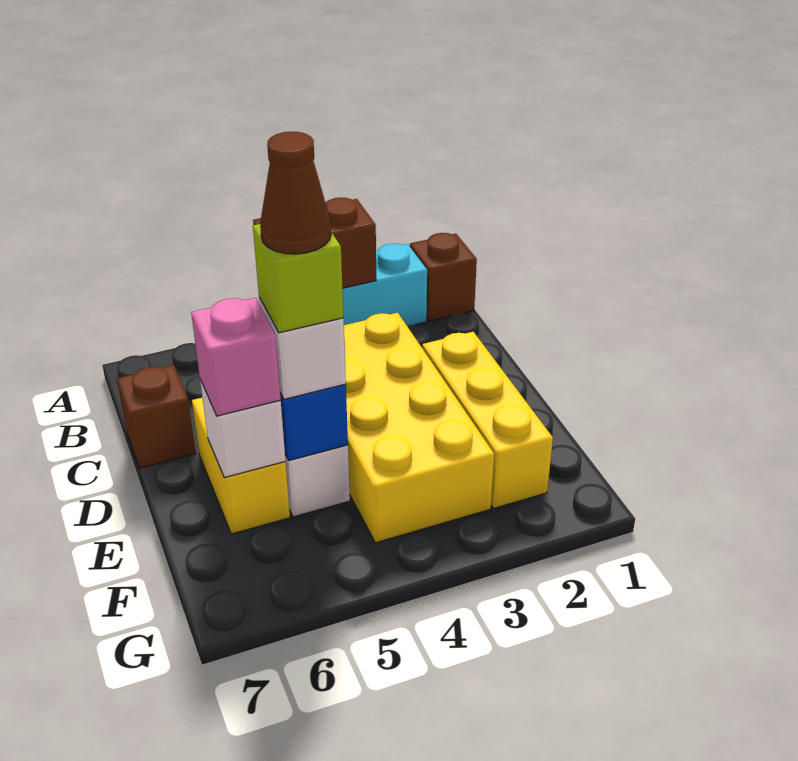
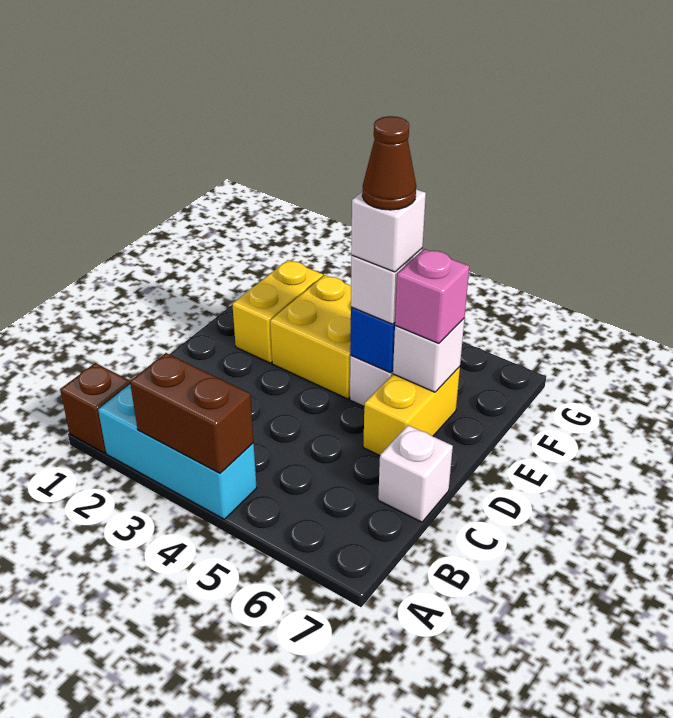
yellow brick C3:F4 level 1 -> yellow brick E3:F4 level 1
brown brick C7 level 1 -> white brick C7 level 1
yellow brick D2:F2 level 1 -> yellow brick E2:F2 level 1
lime brick E5 level 4 -> white brick E5 level 4

